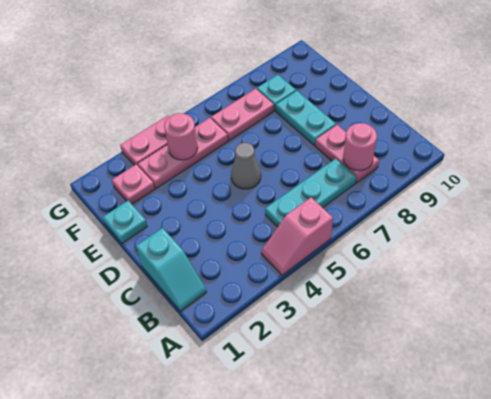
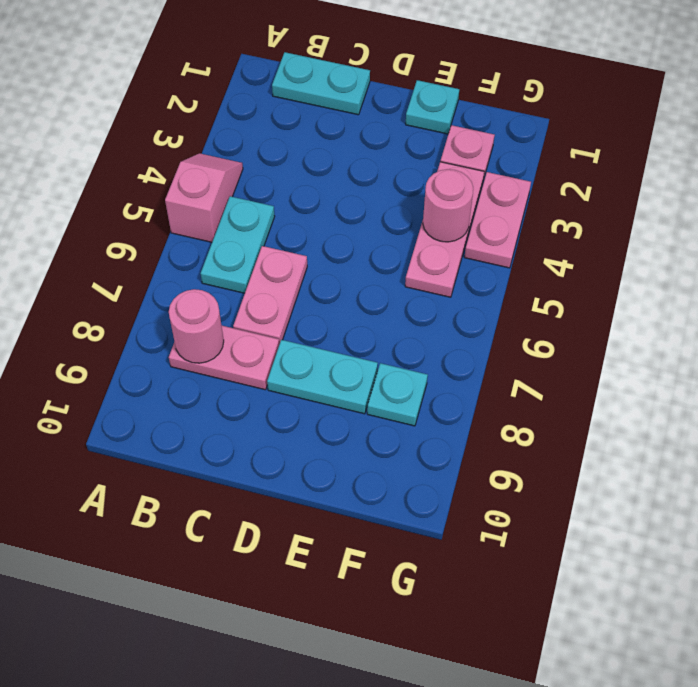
cyan slope B1:C1 level 1 top C -> cyan plate B1:C1 level 1
cyan plate B5:B7 level 1 -> cyan plate B5:B6 level 1
grey cone D5 level 1 -> none
pink plate F6:F7 level 1 -> pink plate C6:C7 level 1

